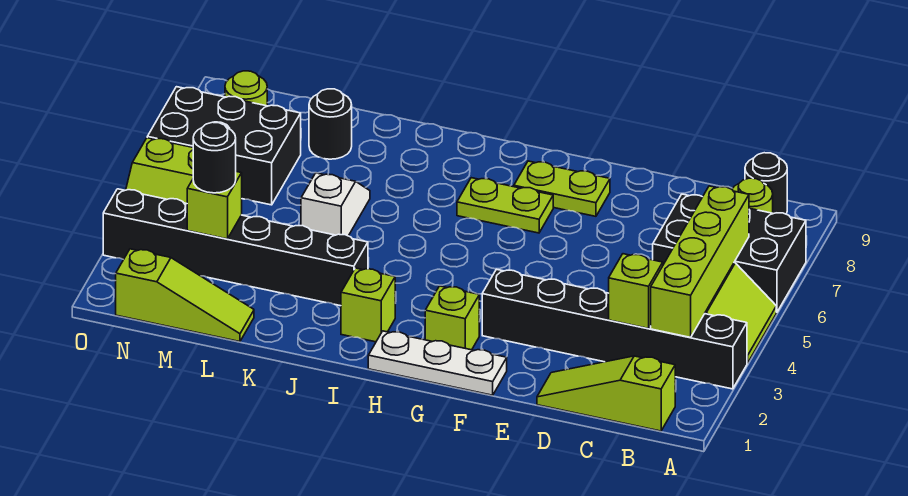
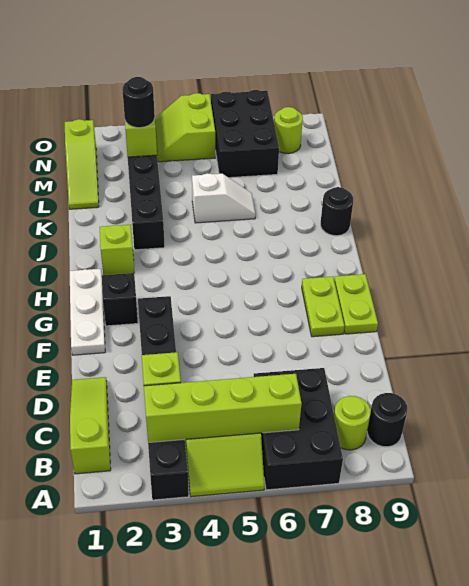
lime brick G2 level 1 -> black brick G2 level 1
lime plate G7:H7 level 1 -> lime plate F9:G9 level 1
black round brick L8 level 1 -> black round brick J9 level 1

